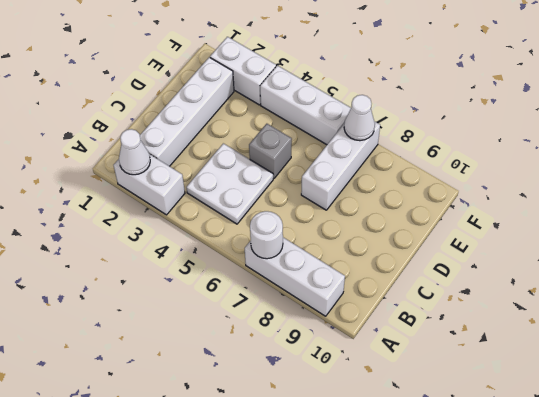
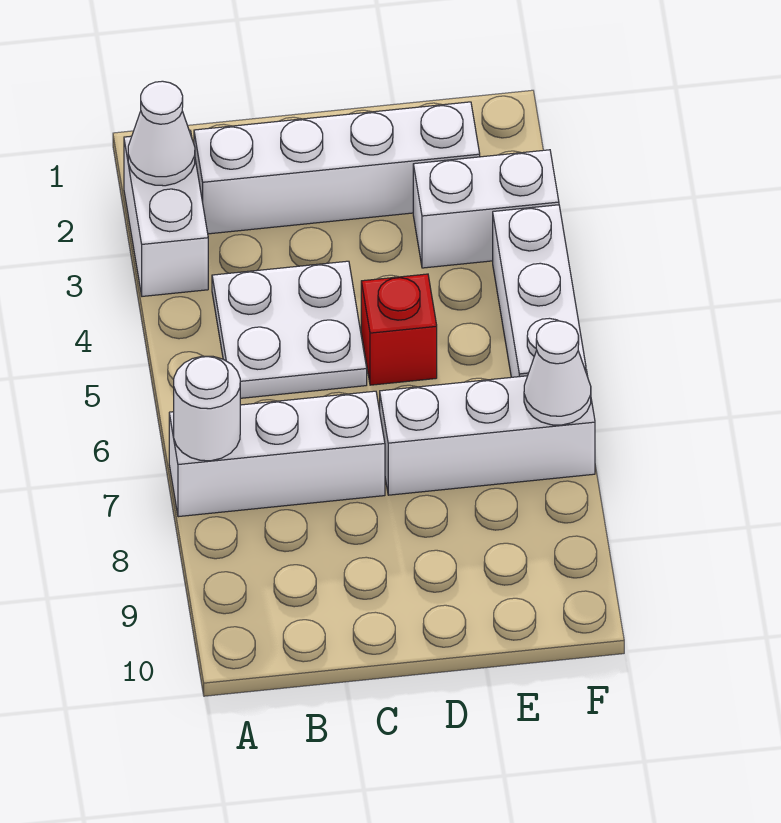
white brick A7:A9 level 1 -> white brick A7:C7 level 1
grey brick D5 level 1 -> red brick D5 level 1
white brick F2:F3 level 1 -> white brick E3:F3 level 1

